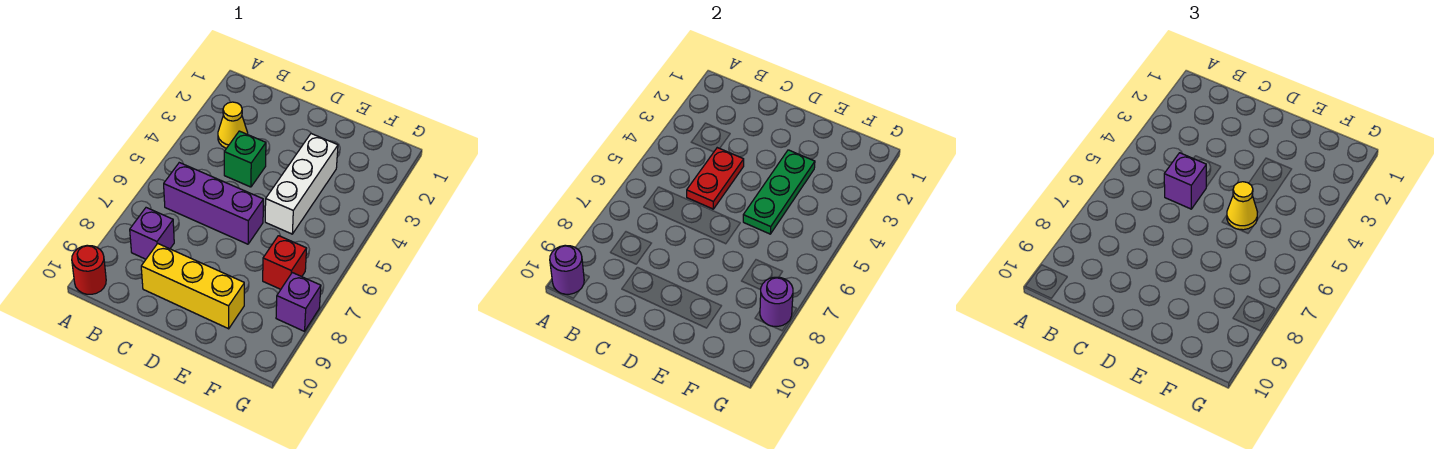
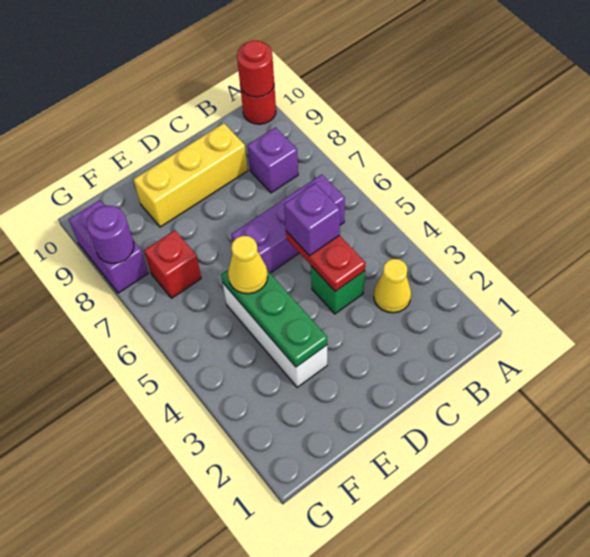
purple round brick A10 level 2 -> red round brick A10 level 2
purple brick G8 level 1 -> purple brick G8:G9 level 1

